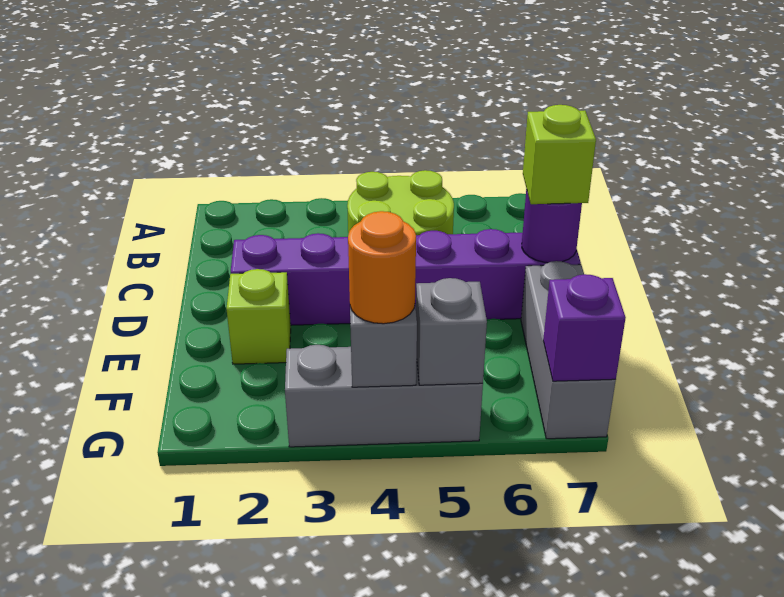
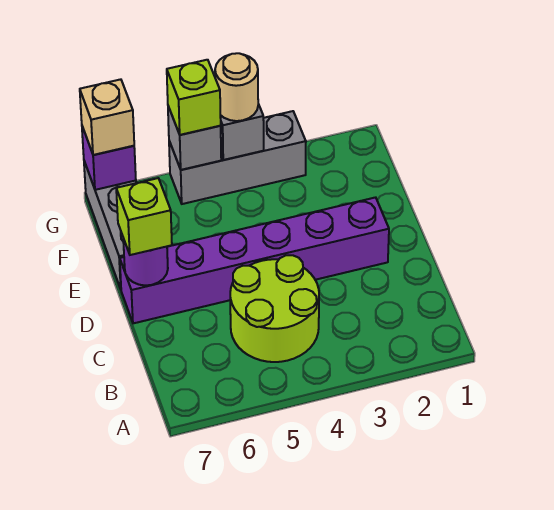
lime brick E2 level 1 -> lime brick G5 level 3
orange round brick G4 level 3 -> tan round brick G4 level 3
none -> tan brick G7 level 3

